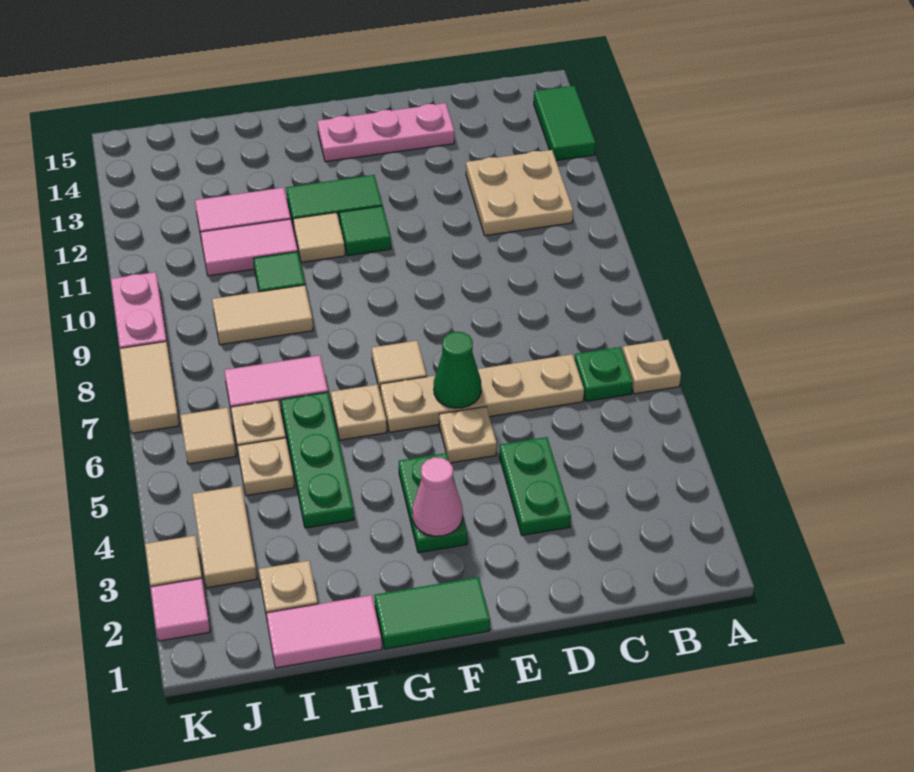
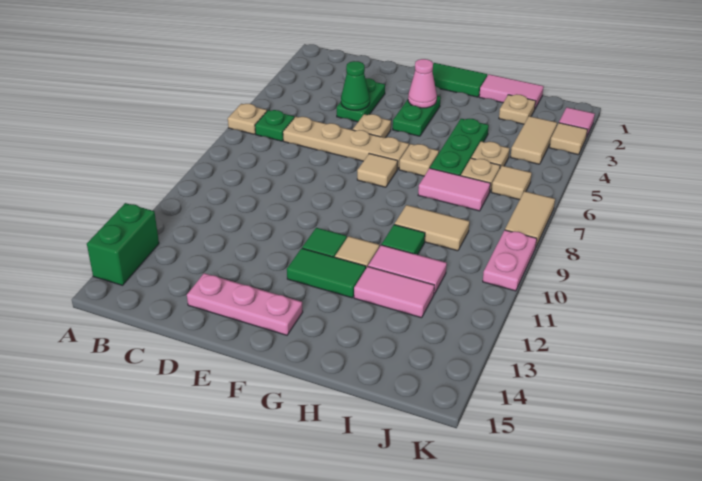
green tile A13:A14 level 1 -> green brick A13:A14 level 1
tan plate B11:C12 level 1 -> none
green cone E6 level 2 -> green cone D4 level 2

